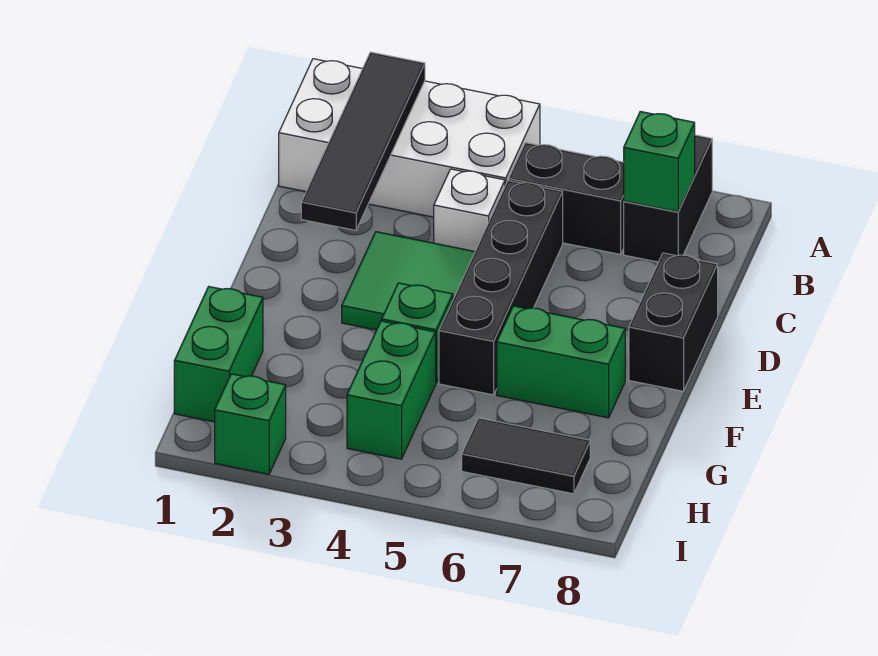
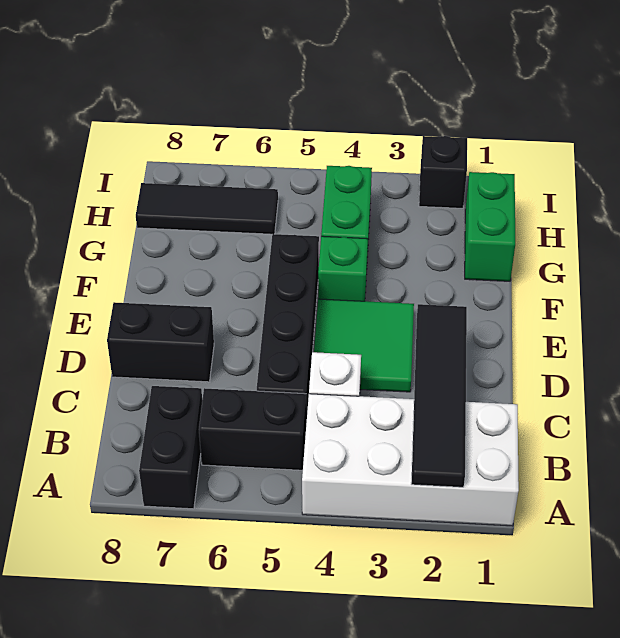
green brick B7 level 2 -> none
black brick D8:E8 level 1 -> black brick D7:D8 level 1
green brick F6:F7 level 1 -> none
black tile H6:H7 level 1 -> black tile H6:H8 level 1
green brick I2 level 1 -> black brick I2 level 1

